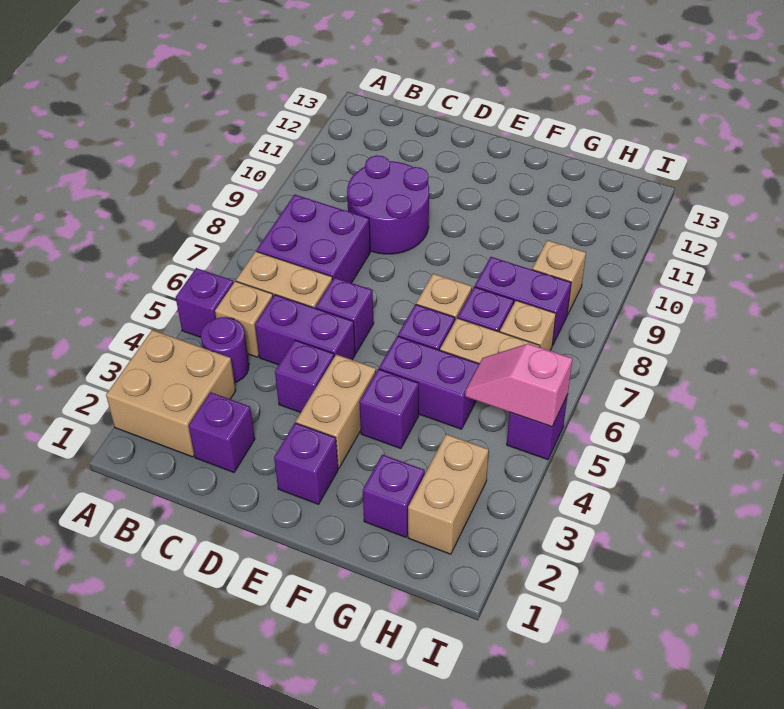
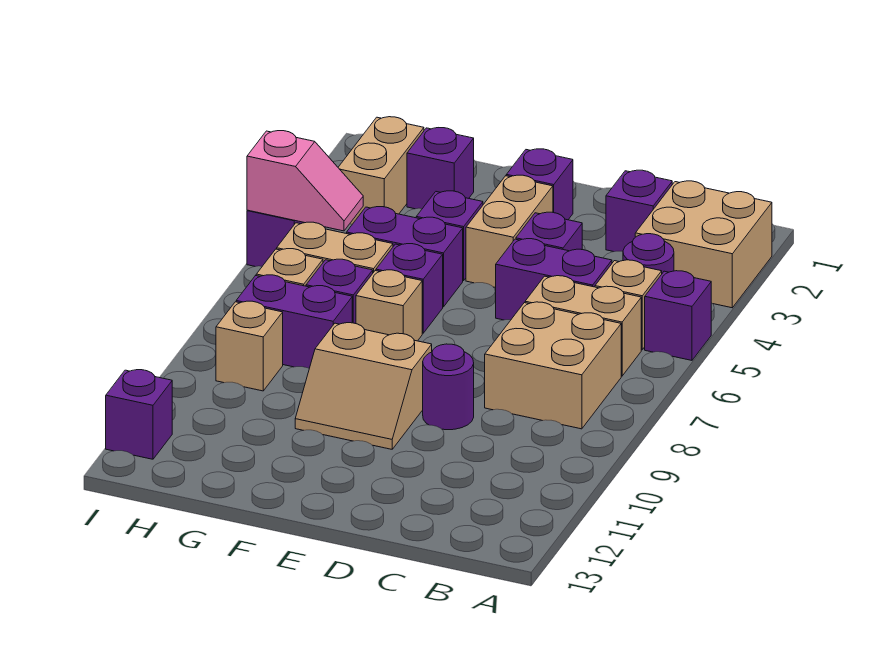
purple brick B7:C8 level 1 -> tan brick B7:C8 level 1
purple round brick C9:D10 level 1 -> purple round brick D9 level 1
purple brick D6 level 1 -> purple brick I12 level 1
none -> tan slope E9:F10 level 1 top 9

